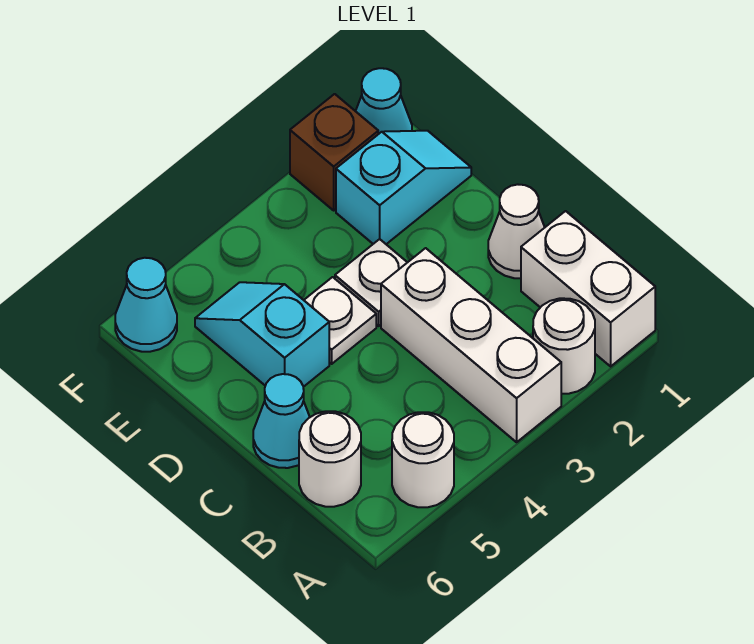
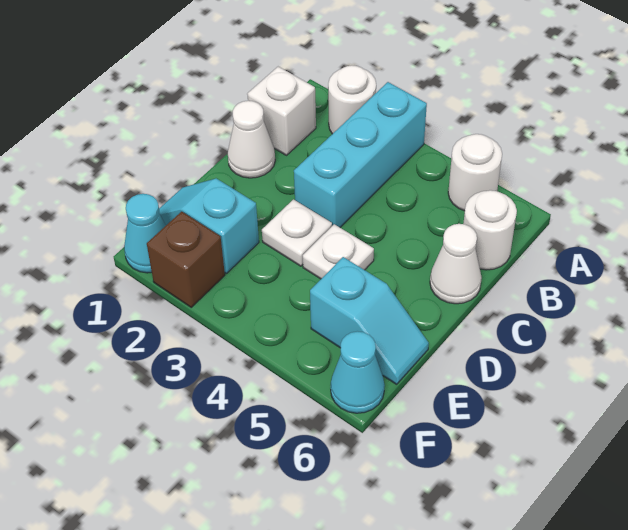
white brick A1:B1 level 1 -> white brick B1 level 1
white brick A3:C3 level 1 -> cyan brick A3:C3 level 1
cyan cone C6 level 1 -> white cone C6 level 1
cyan slope D5:E5 level 1 top D -> cyan slope E5:E6 level 1 top 5

